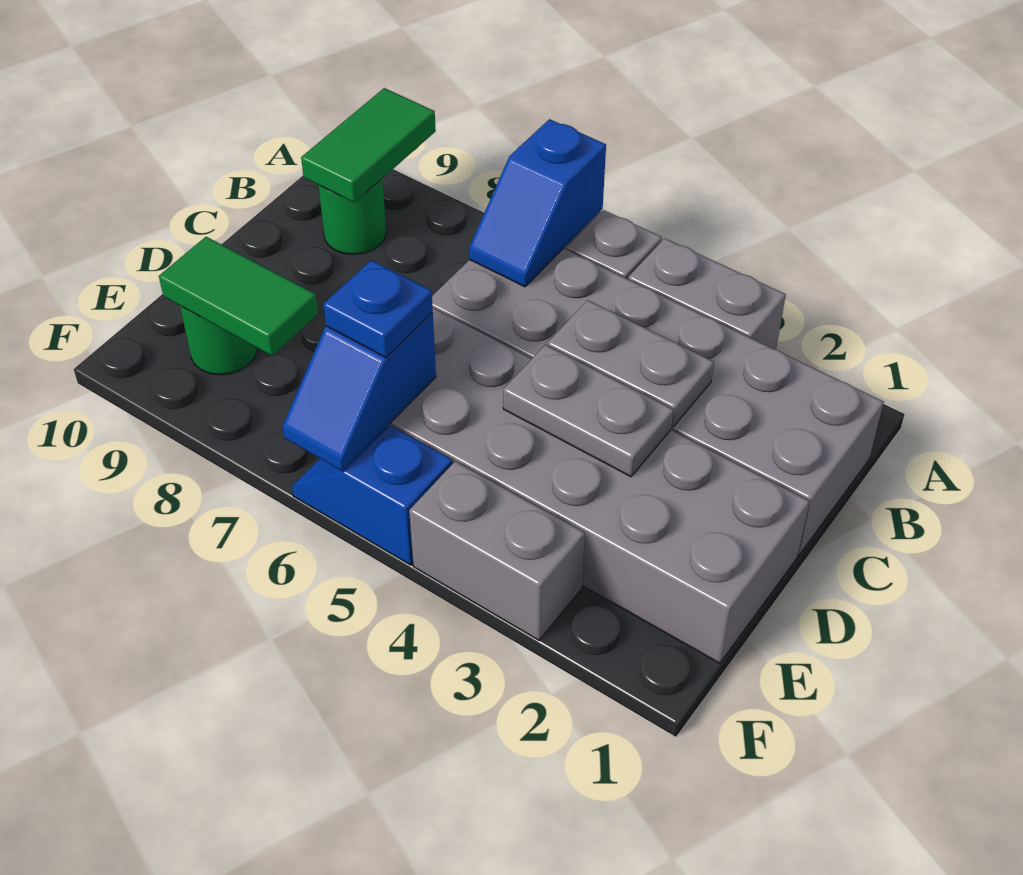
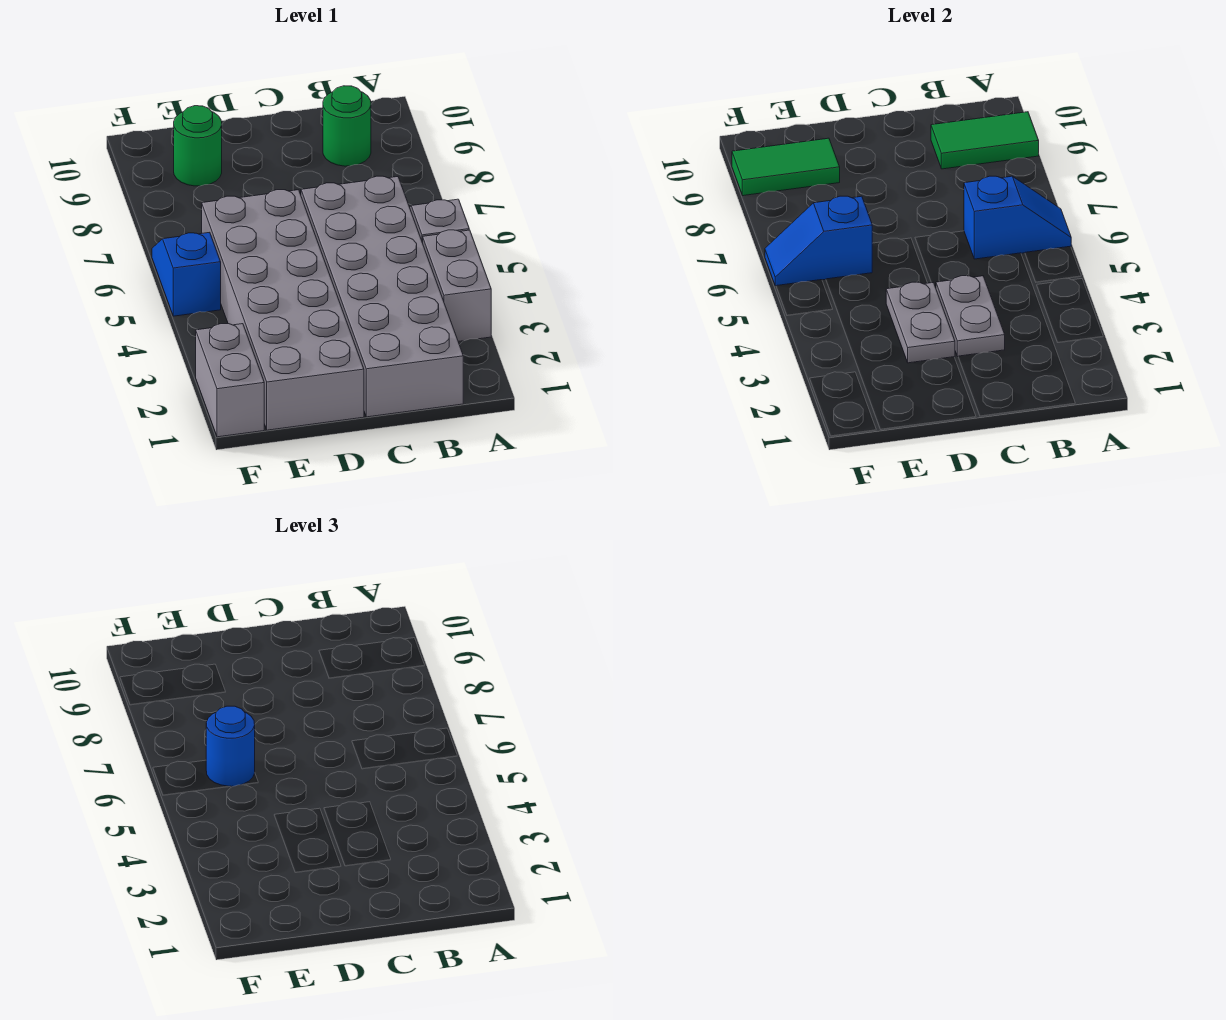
blue slope A6:B6 level 2 top A -> blue slope A6:B6 level 2 top B
blue plate E6 level 3 -> blue round brick E6 level 3
green tile E8:E9 level 2 -> green tile E9:F9 level 2
grey brick F3:F4 level 1 -> grey brick F1:F2 level 1

